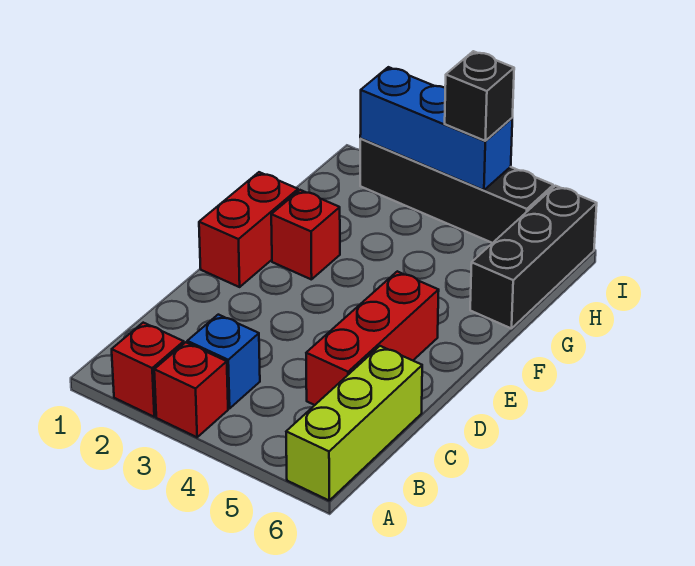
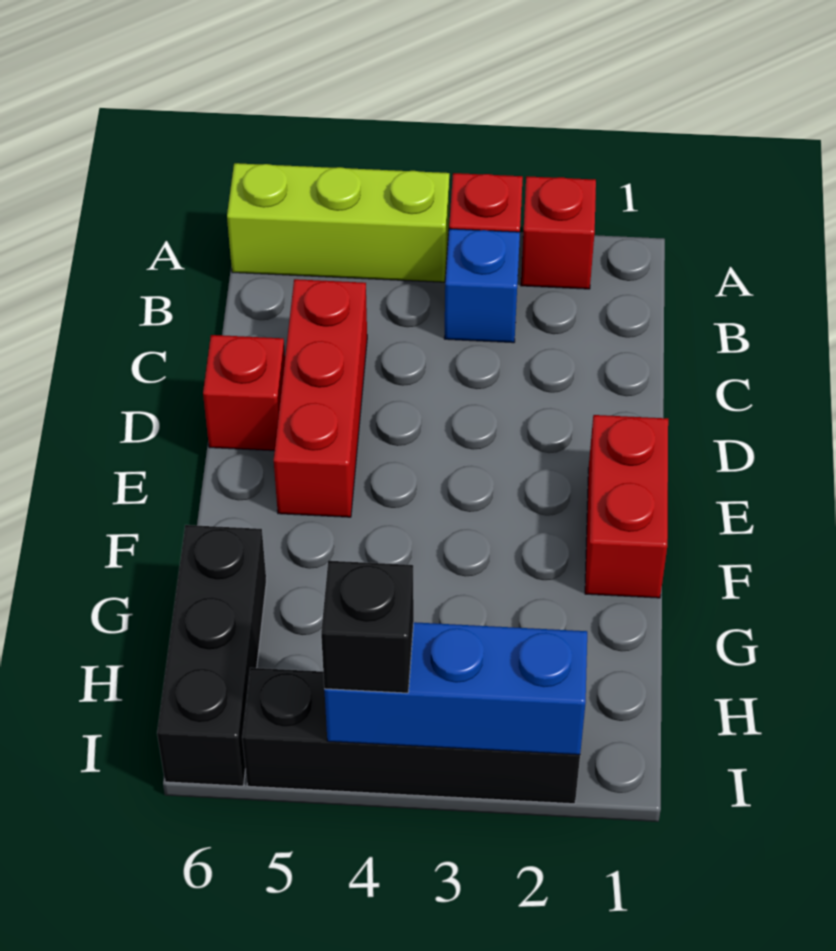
lime brick A6:C6 level 1 -> lime brick A4:A6 level 1
red brick F2 level 1 -> red brick D6 level 1

